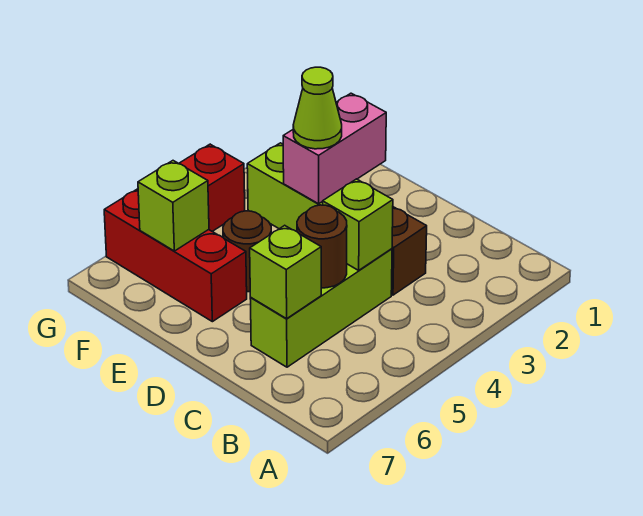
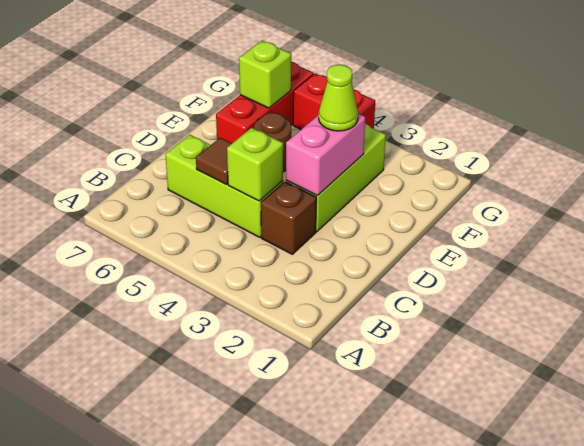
brown round brick C5 level 2 -> brown tile C5 level 2
lime brick C6 level 2 -> none
pink brick E2:E3 level 2 -> pink brick D3:E3 level 2

